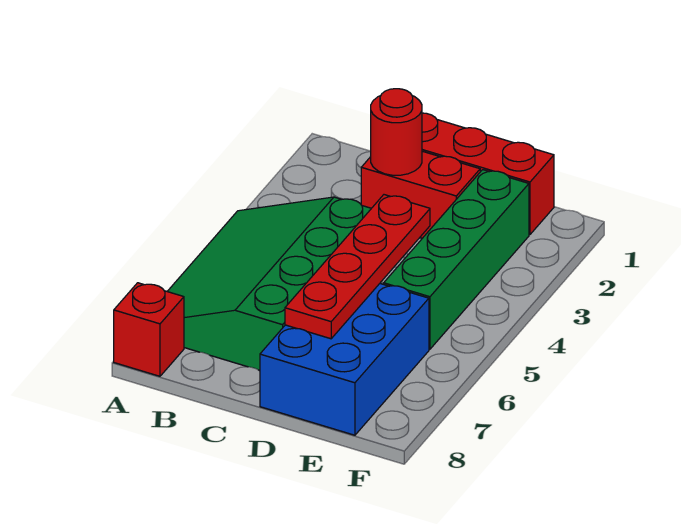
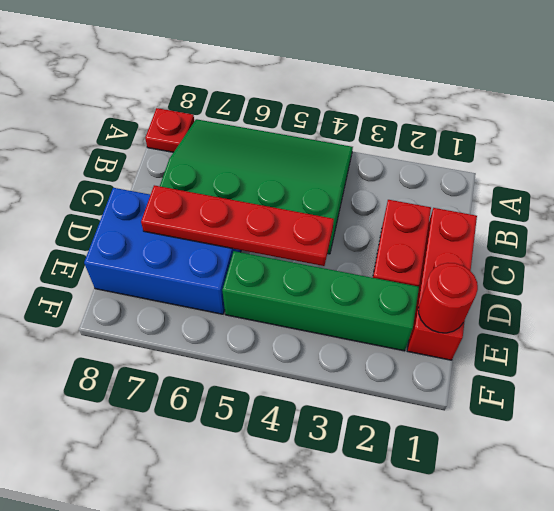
red brick A8 level 1 -> red plate A8 level 1
red round brick C2 level 2 -> red round brick E1 level 2

